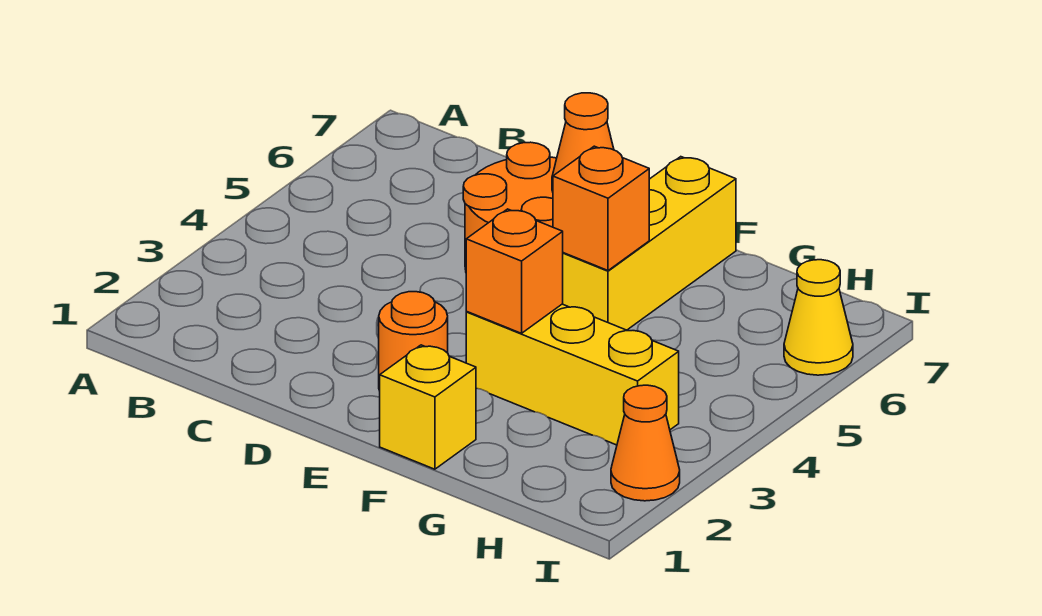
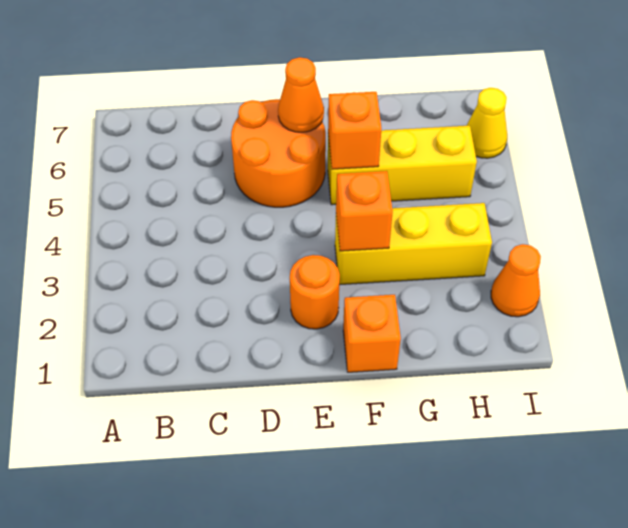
yellow brick F1 level 1 -> orange brick F1 level 1
yellow brick F5:F7 level 1 -> yellow brick F5:H5 level 1

